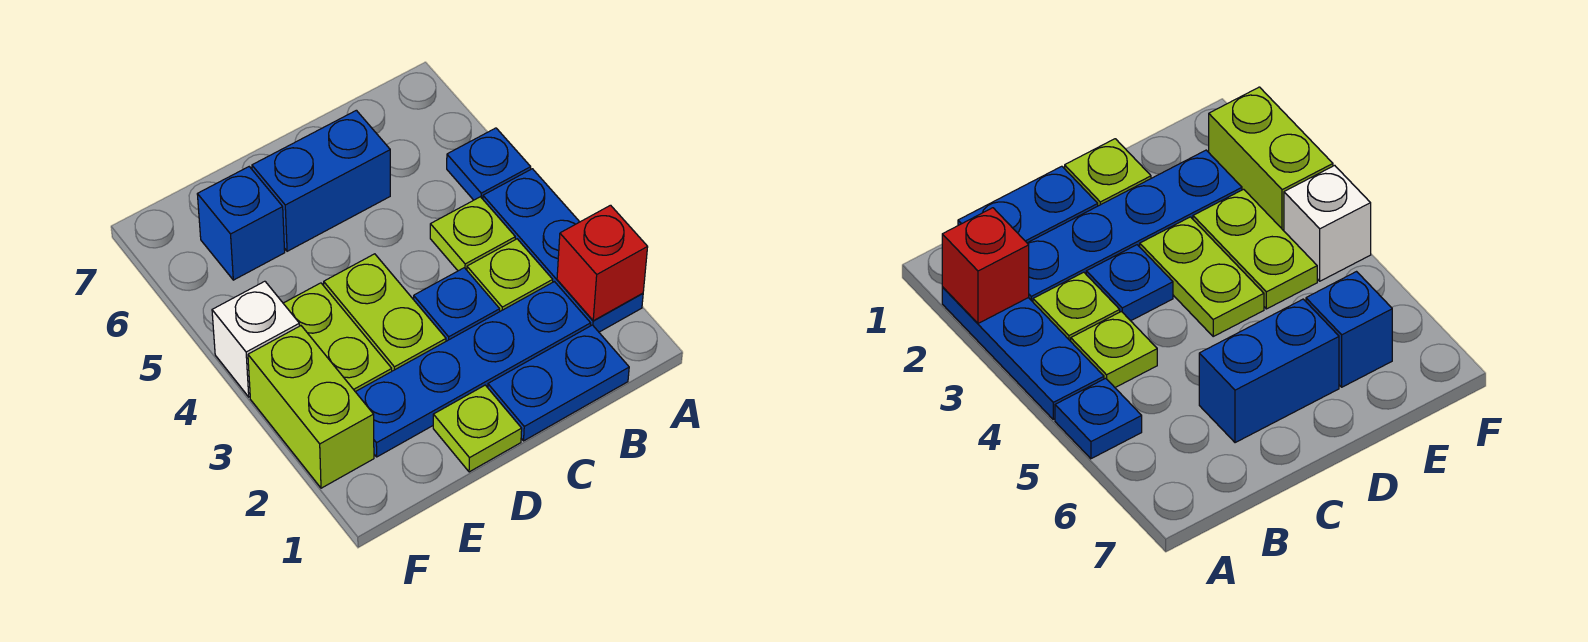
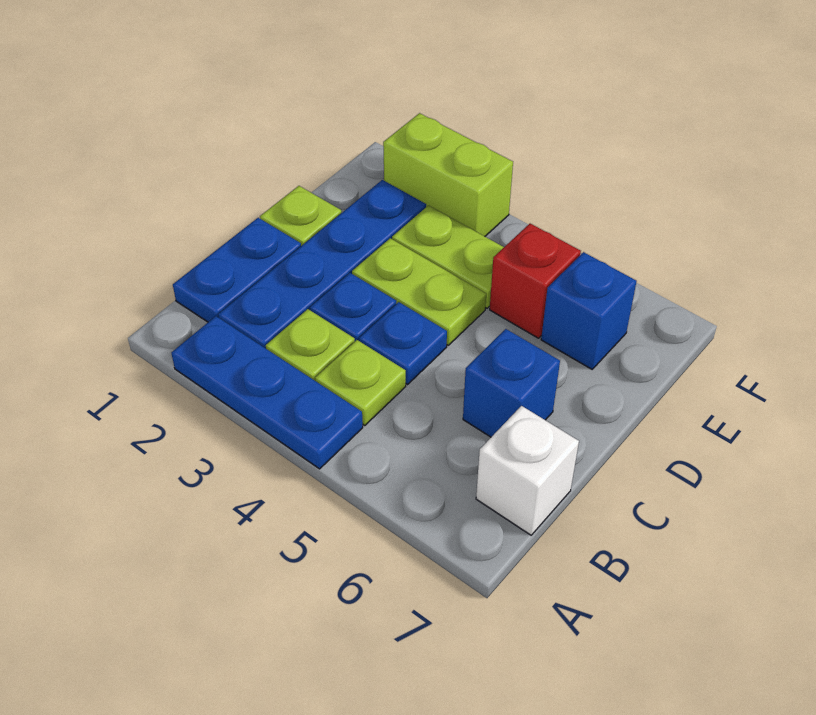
red brick A2 level 2 -> red brick E5 level 1
blue plate A5 level 1 -> blue plate C4 level 1
blue brick C6:D6 level 1 -> blue brick C6 level 1
white brick F4 level 1 -> white brick B7 level 1

